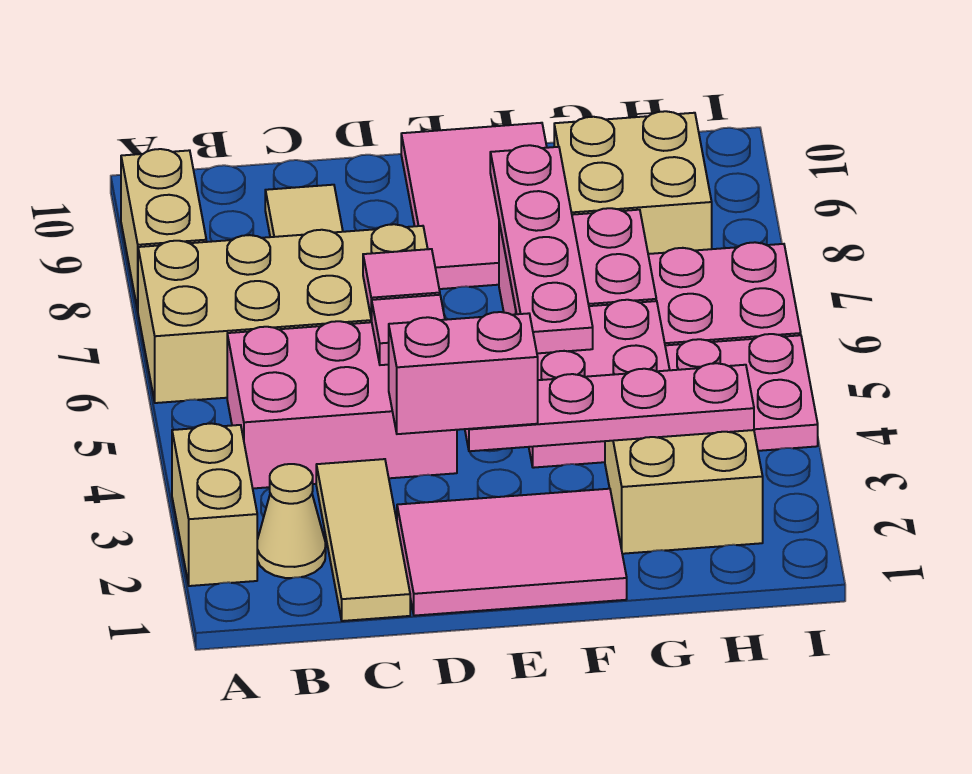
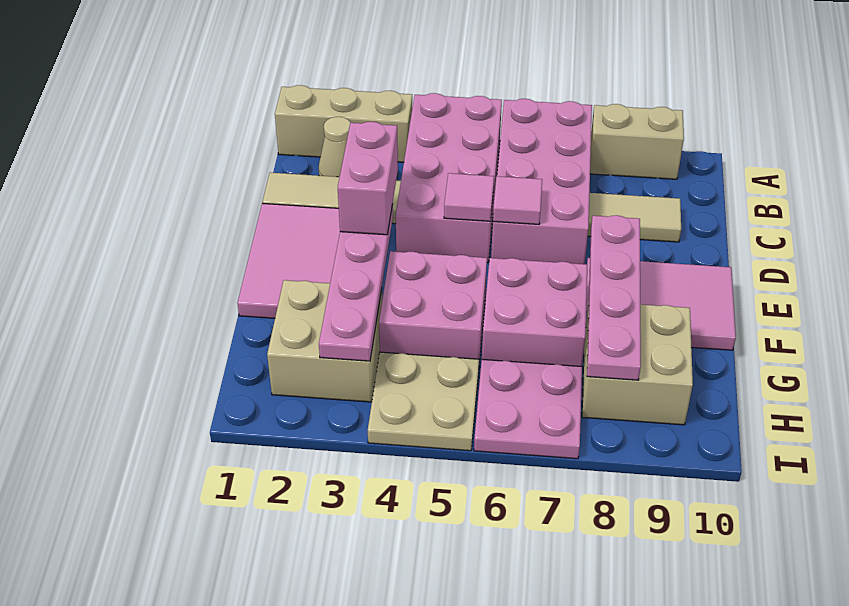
tan brick A2:A3 level 1 -> tan brick A1:A3 level 1
tan brick A6:D7 level 1 -> pink brick A6:D7 level 1
pink brick B4:D5 level 1 -> pink brick A4:D5 level 1
pink plate F5:F8 level 2 -> pink plate E8:H8 level 2
pink plate H4:I5 level 1 -> tan plate H4:I5 level 1

